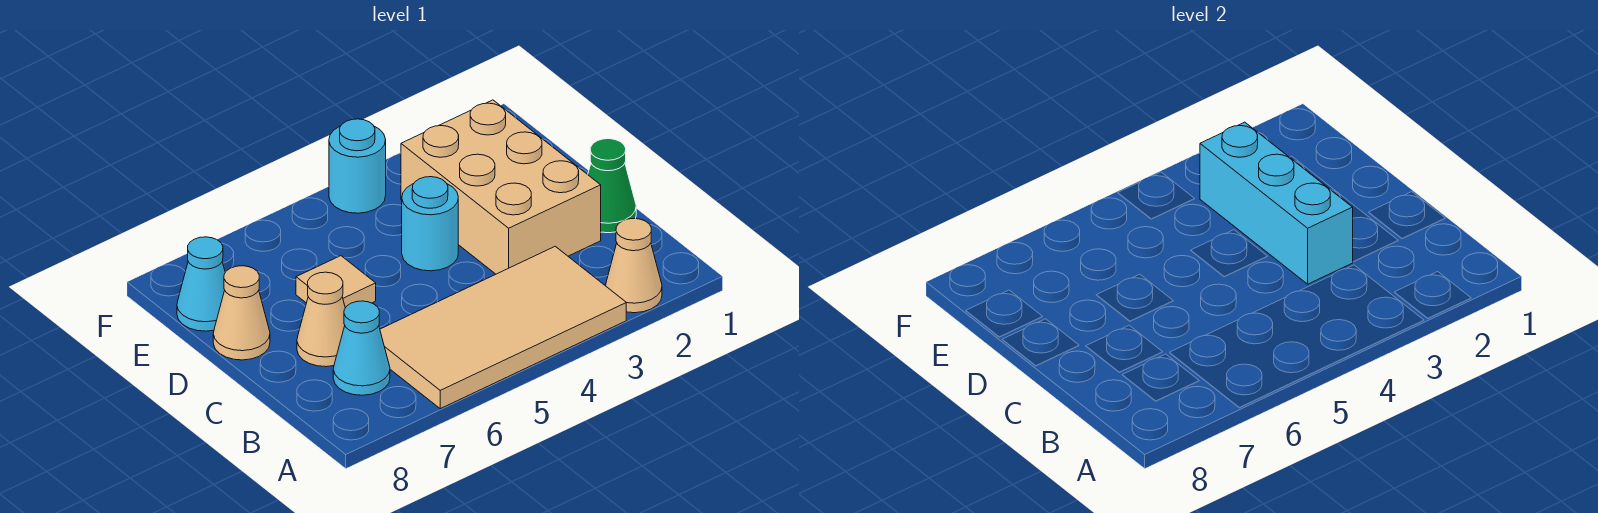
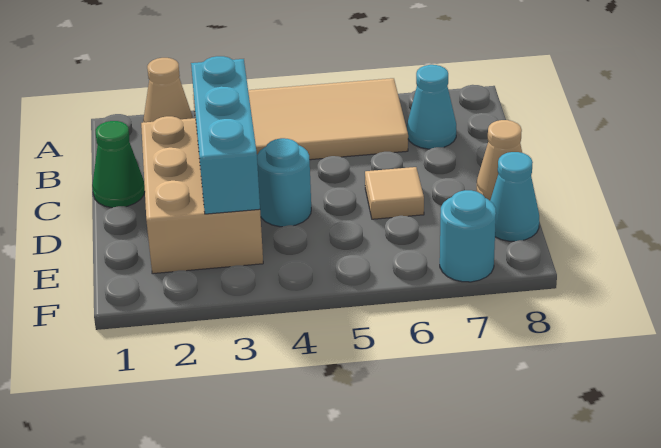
tan cone C7 level 1 -> none
cyan round brick F4 level 1 -> cyan round brick F7 level 1

